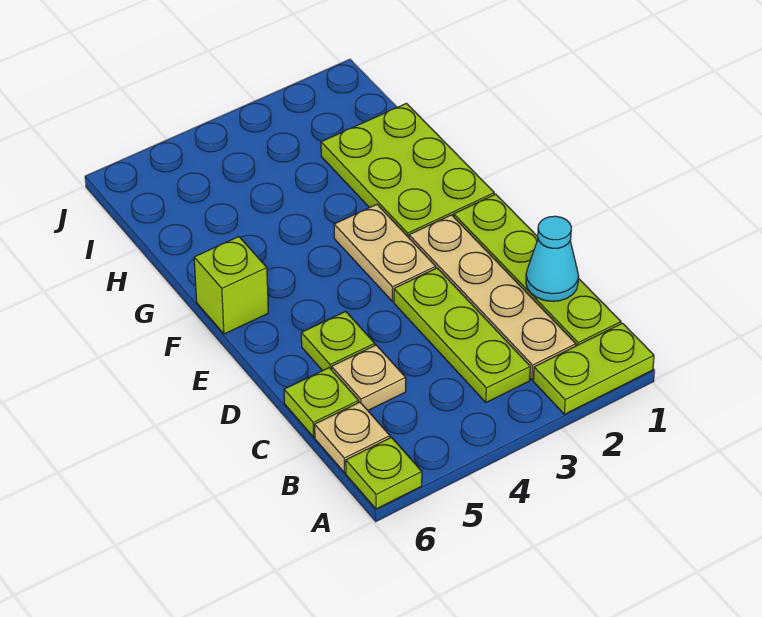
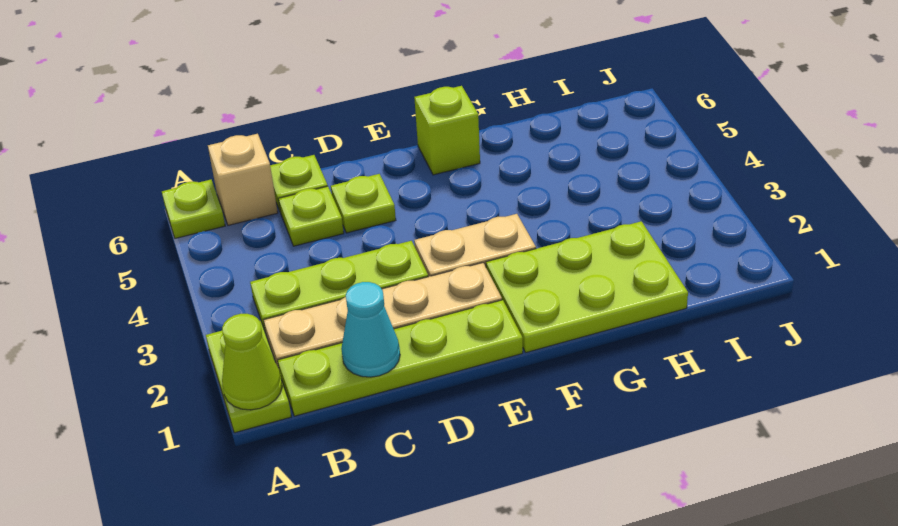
none -> lime cone A1 level 2
tan plate B6 level 1 -> tan brick B6 level 1
tan plate C5 level 1 -> lime plate C5 level 1

